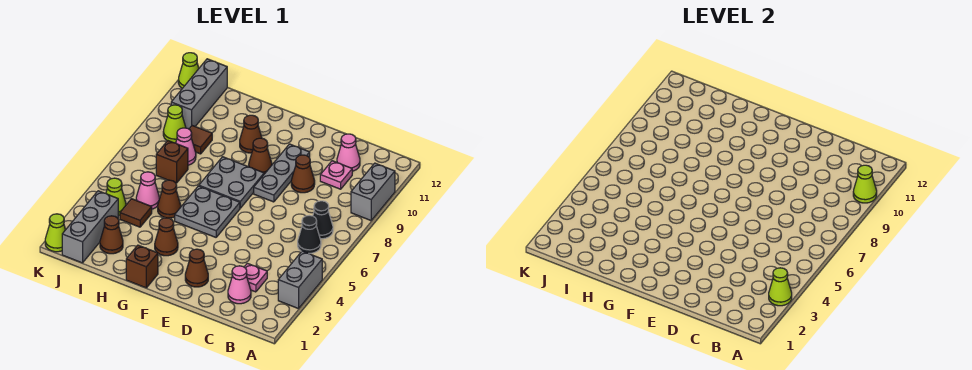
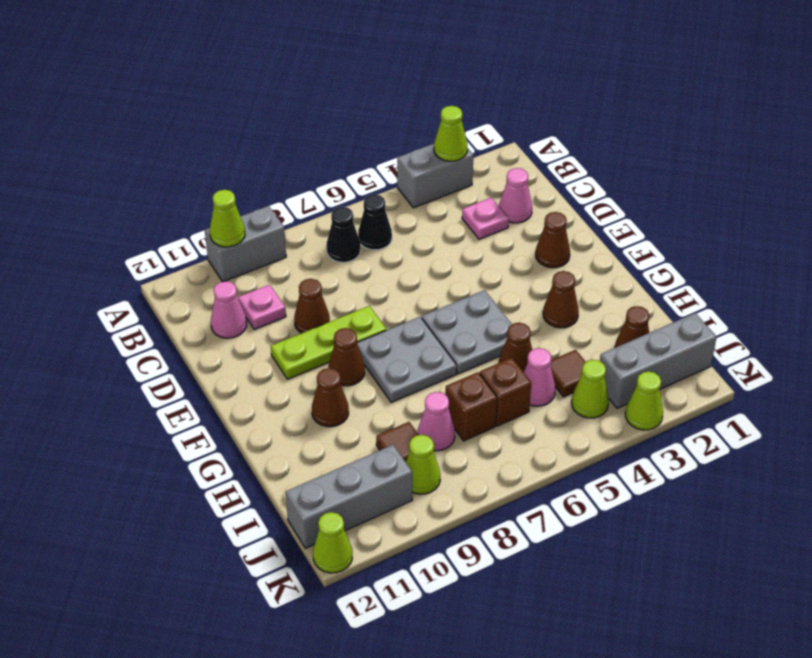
grey plate E8:E10 level 1 -> lime plate E8:E10 level 1
brown brick G1 level 1 -> brown brick I6 level 1
lime cone K1 level 1 -> lime cone K3 level 1

